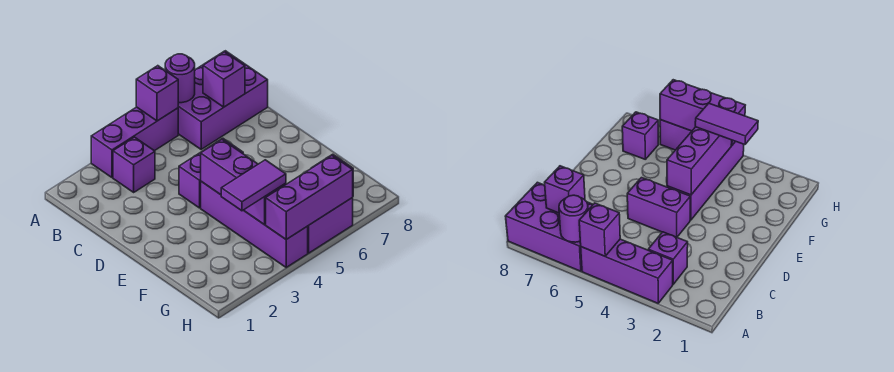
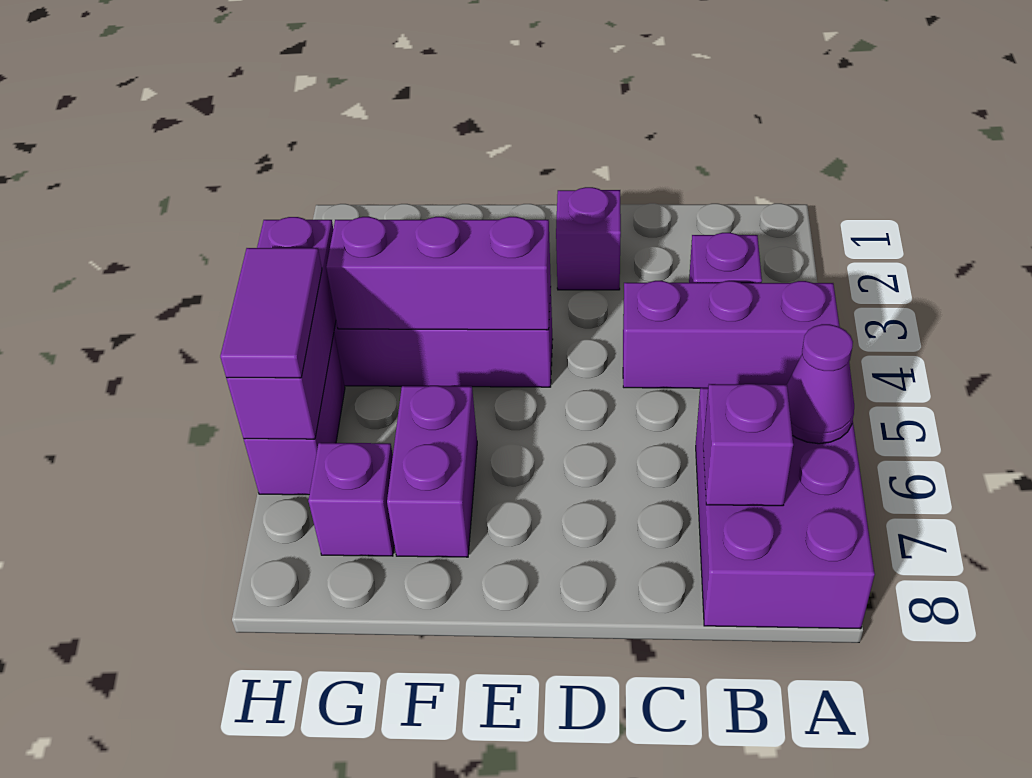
purple brick A3:A5 level 1 -> purple brick A4:C4 level 1
purple brick A5 level 2 -> purple brick D2 level 1
purple round brick A6 level 2 -> purple cone A6 level 2
purple brick D4:D5 level 1 -> purple brick F6:F7 level 1
purple tile G3:G4 level 3 -> purple tile H5:H6 level 3

